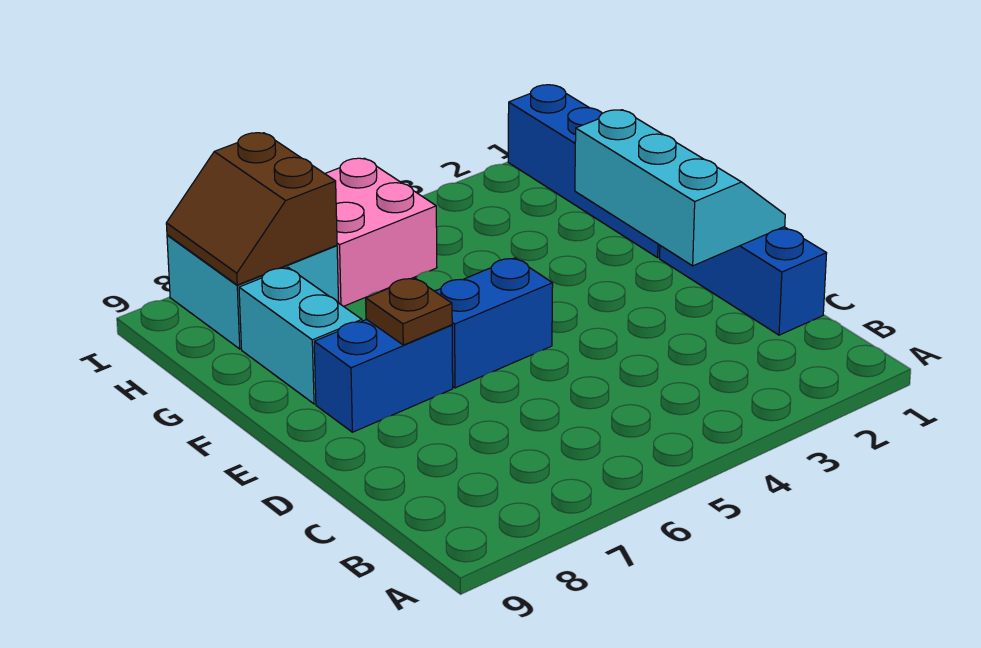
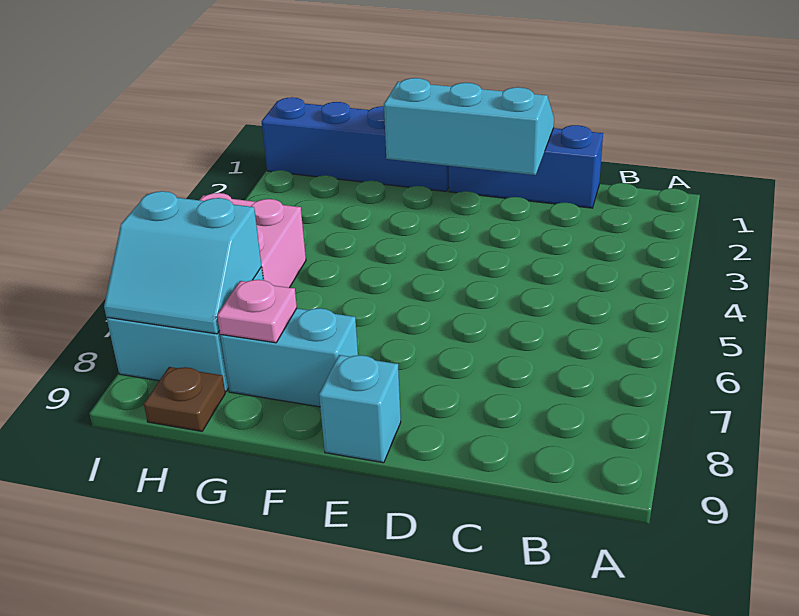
blue brick E5:E6 level 1 -> none
blue brick E7:E8 level 1 -> none
brown plate E7 level 2 -> brown plate H9 level 1
none -> cyan brick E9 level 1
none -> pink plate G8 level 2
brown slope H7:I8 level 2 top 7 -> cyan slope H7:I8 level 2 top 7

